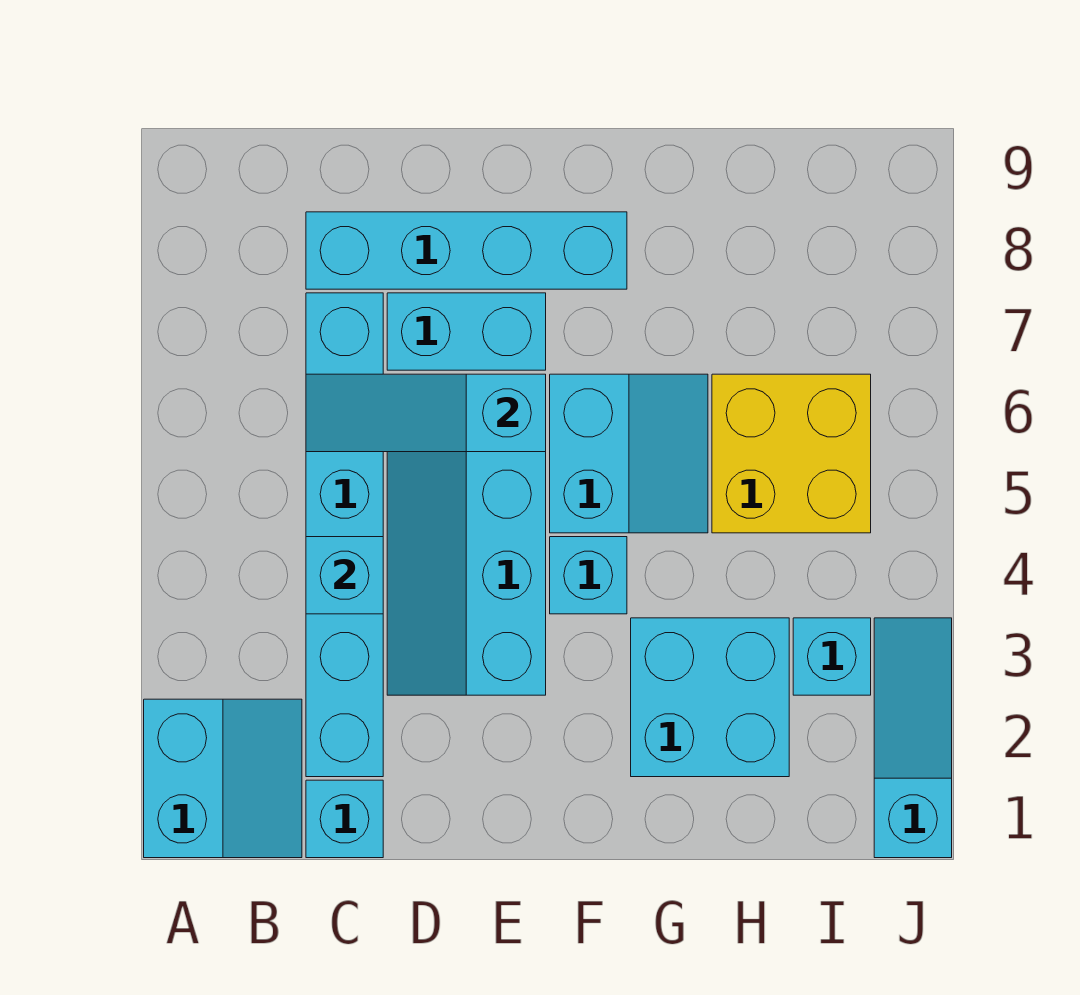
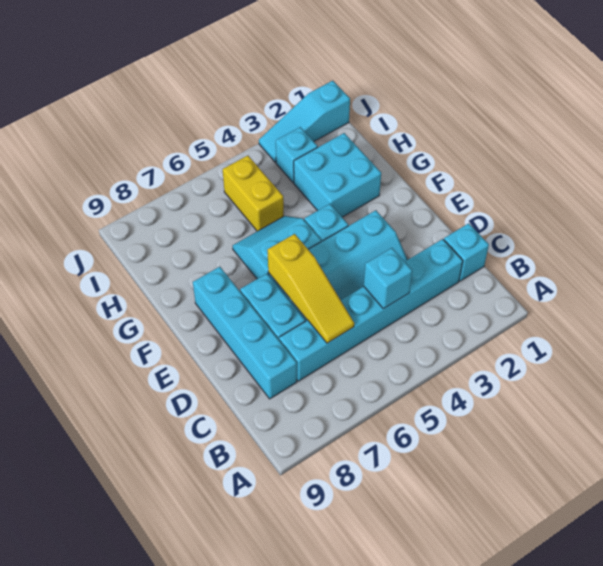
cyan slope A1:B2 level 1 top A -> none
cyan slope C6:E6 level 2 top E -> yellow slope C6:E6 level 2 top E
yellow brick H5:I6 level 1 -> yellow brick H5:I5 level 1

